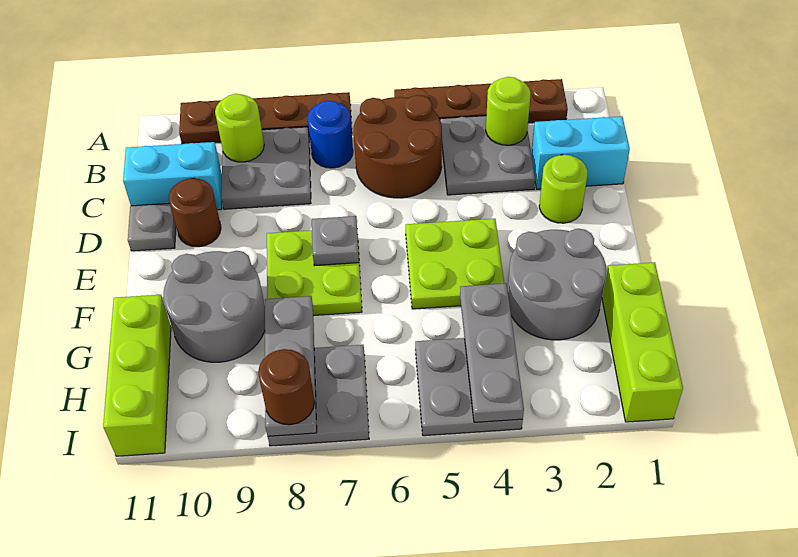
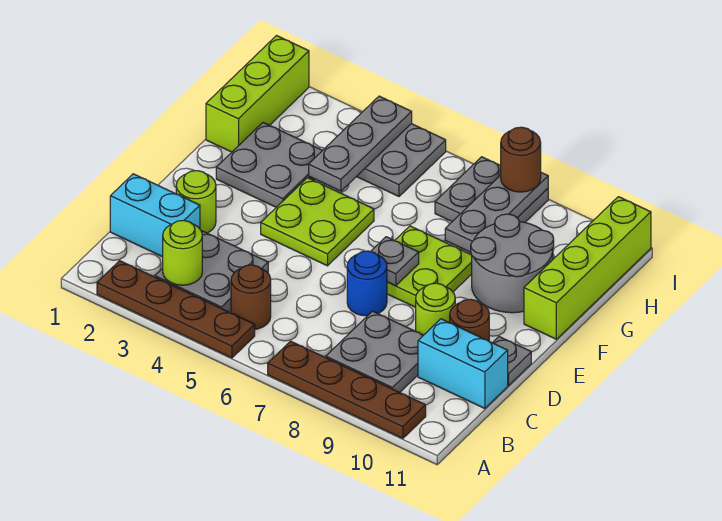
brown round brick B5:C6 level 1 -> brown round brick B5 level 1
blue round brick B7 level 1 -> blue round brick D7 level 1
lime round brick B9 level 2 -> lime round brick D9 level 1
grey round brick F2:G3 level 1 -> grey plate F2:G3 level 1
lime brick G11:I11 level 1 -> lime brick F11:I11 level 1

